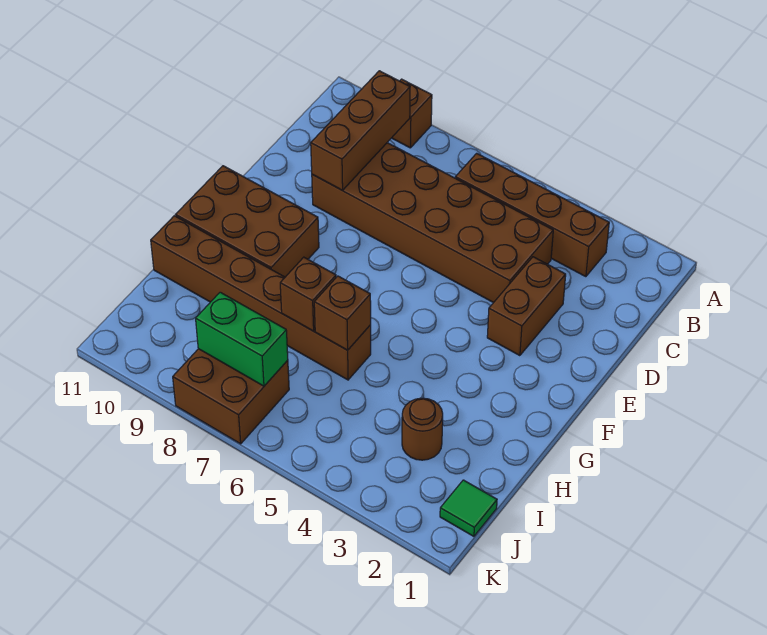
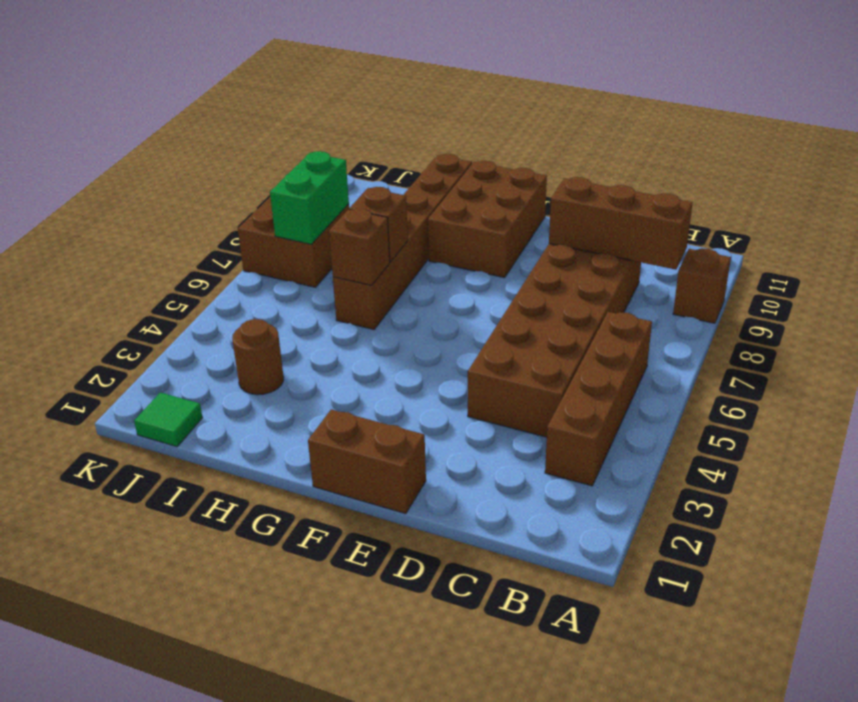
brown brick D3:E3 level 1 -> brown brick E1:F1 level 1

